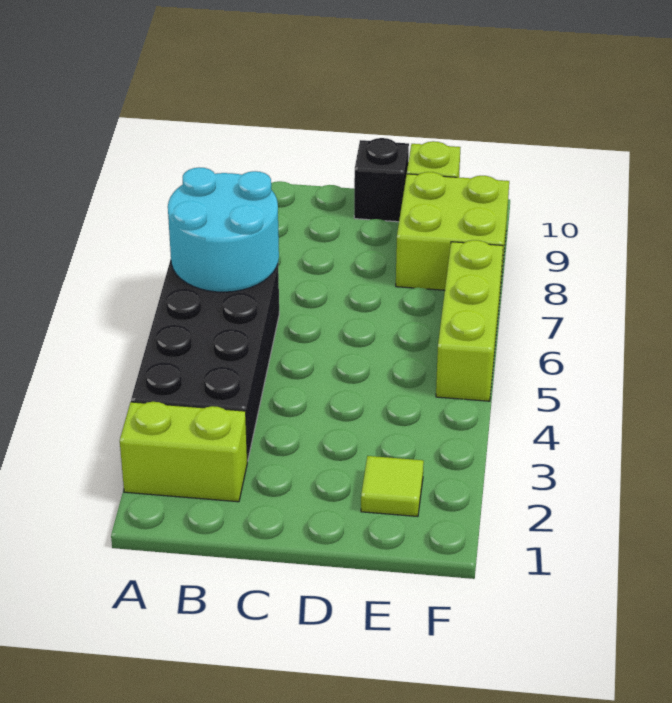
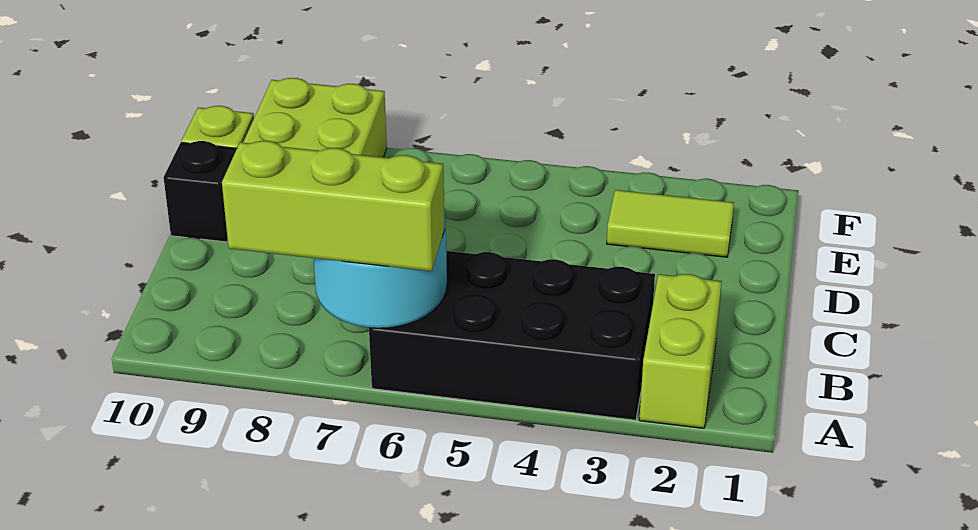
lime tile E2 level 1 -> lime tile E2:E3 level 1
lime brick F5:F7 level 1 -> lime brick A6:A8 level 3

